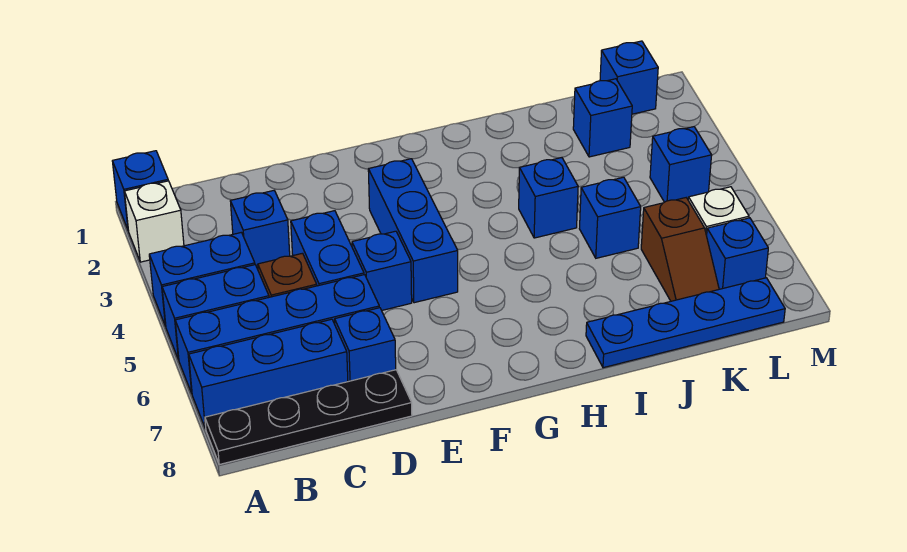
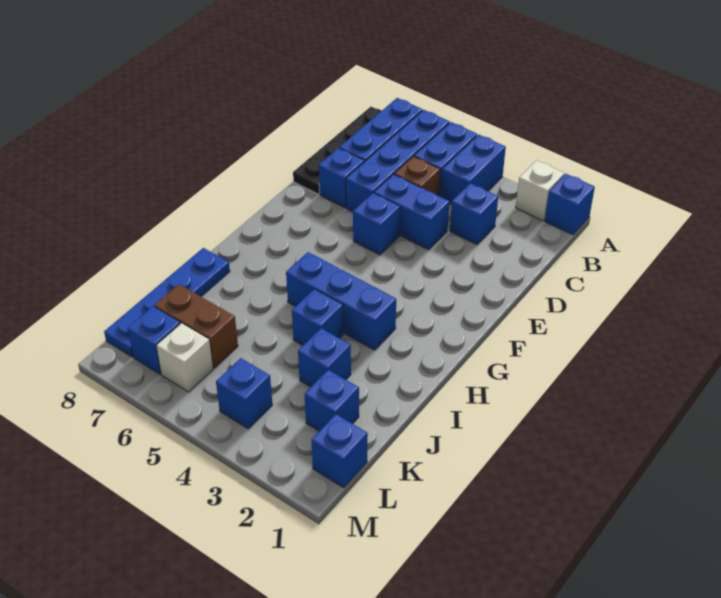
blue brick F3:F5 level 1 -> blue brick H3:H5 level 1
blue brick J5 level 1 -> blue brick J3 level 1
brown slope K6:K7 level 1 top 6 -> brown brick K6:K7 level 1

